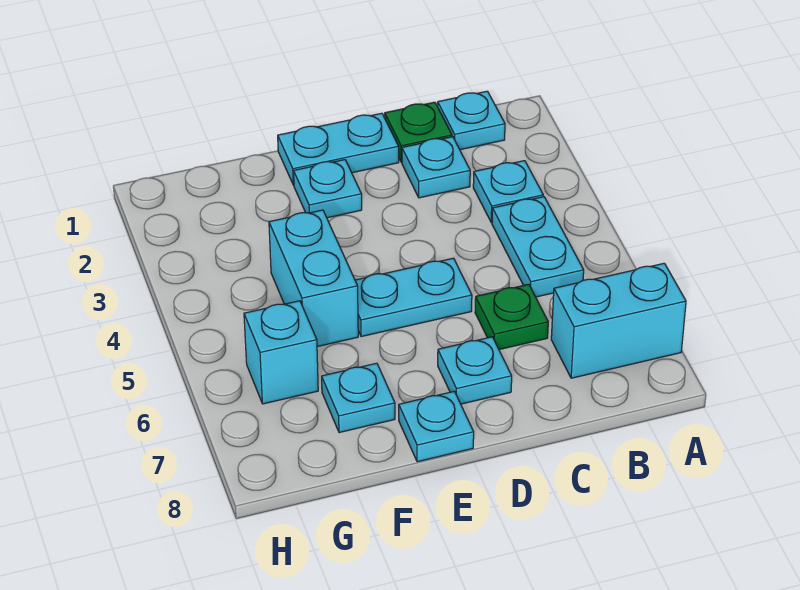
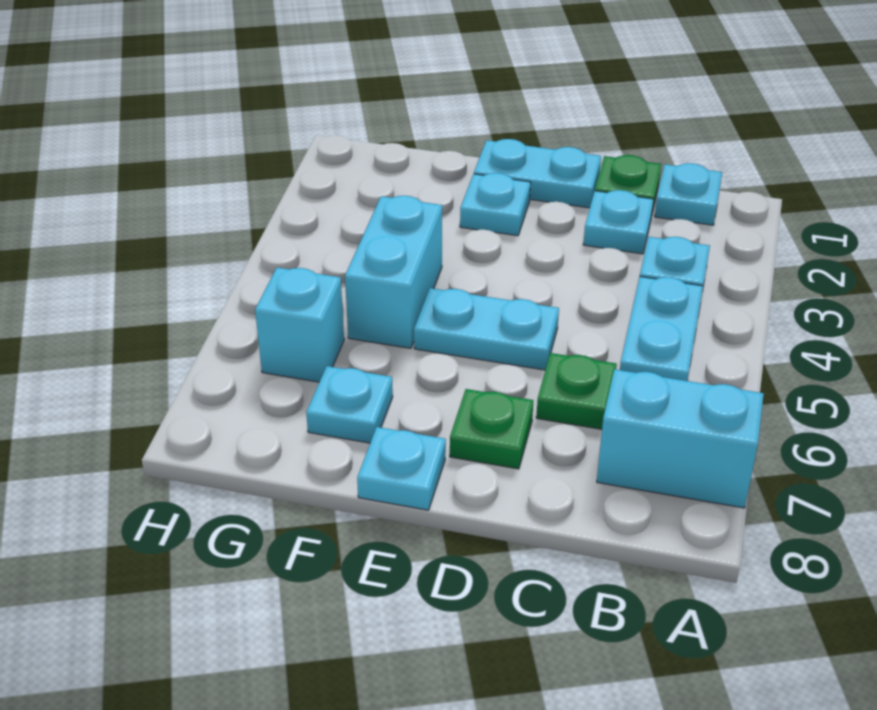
cyan plate D7 level 1 -> green plate D7 level 1

